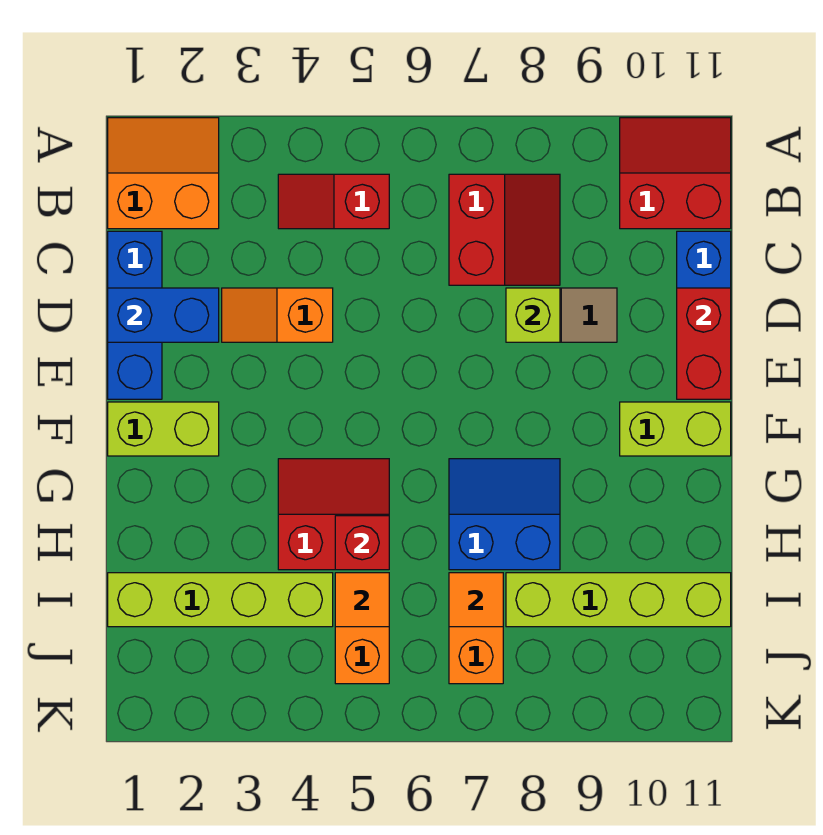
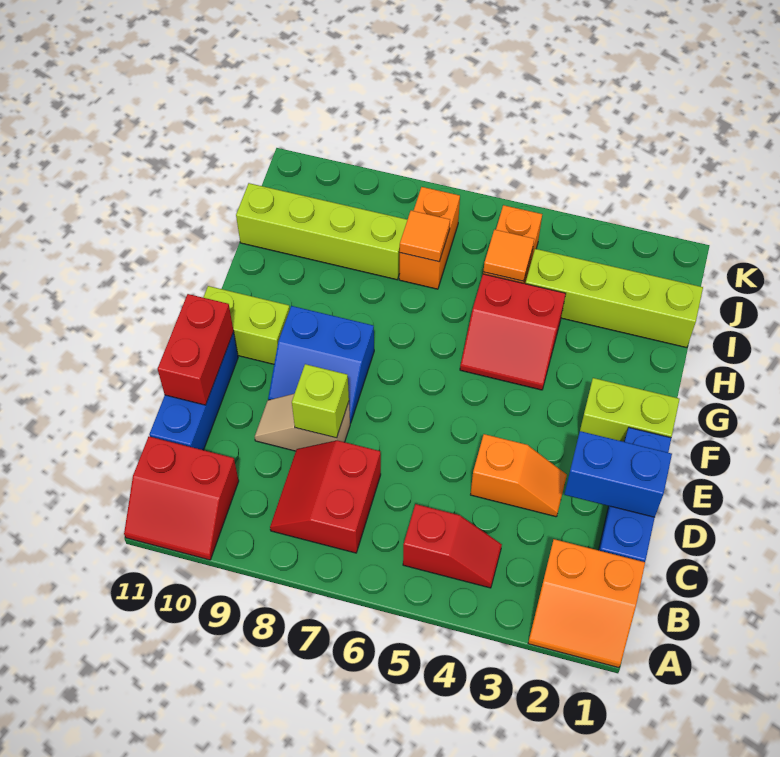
blue slope G7:H8 level 1 top H -> blue slope E8:F9 level 1 top F
red brick H5 level 2 -> none

